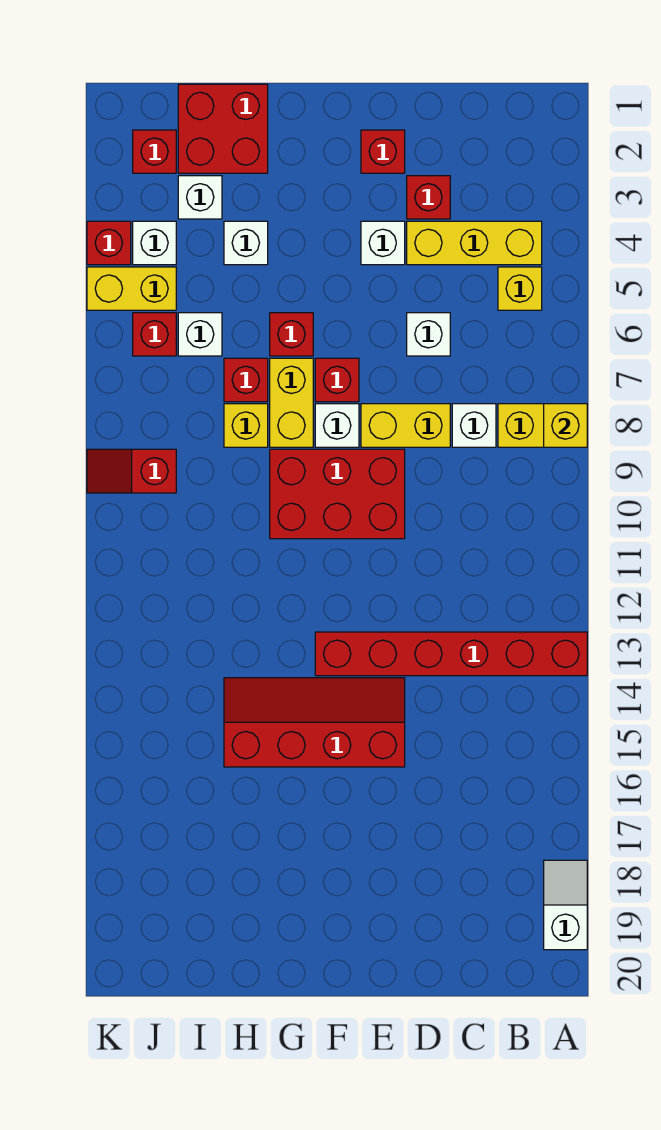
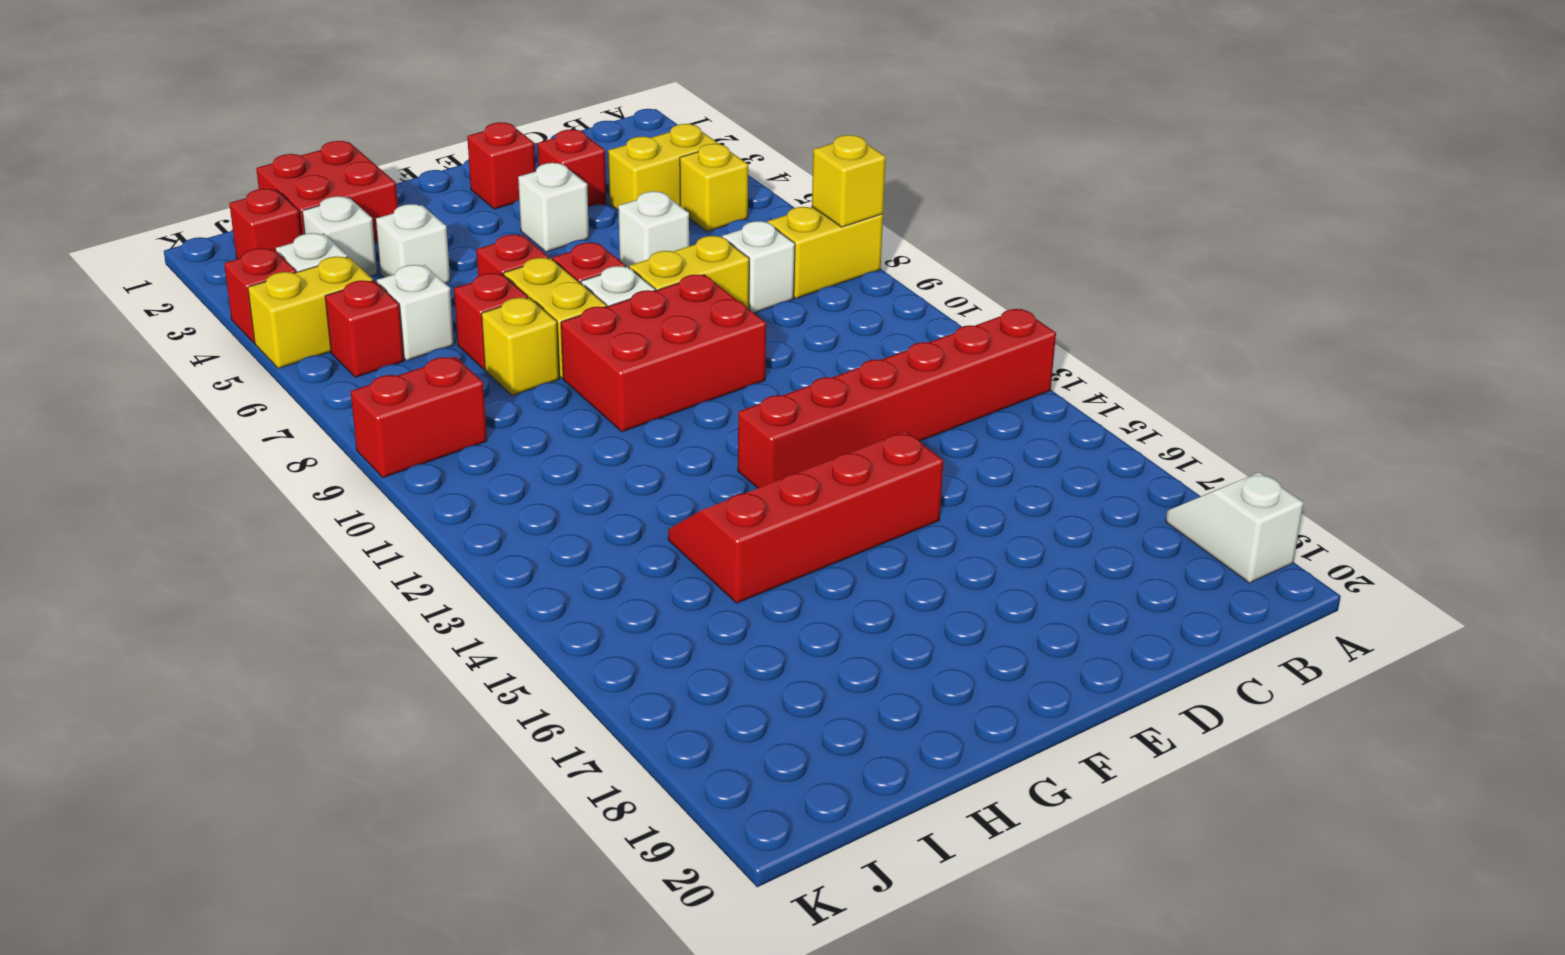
yellow brick B4:D4 level 1 -> yellow brick B4:C4 level 1
red slope J9:K9 level 1 top J -> red brick J9:K9 level 1

